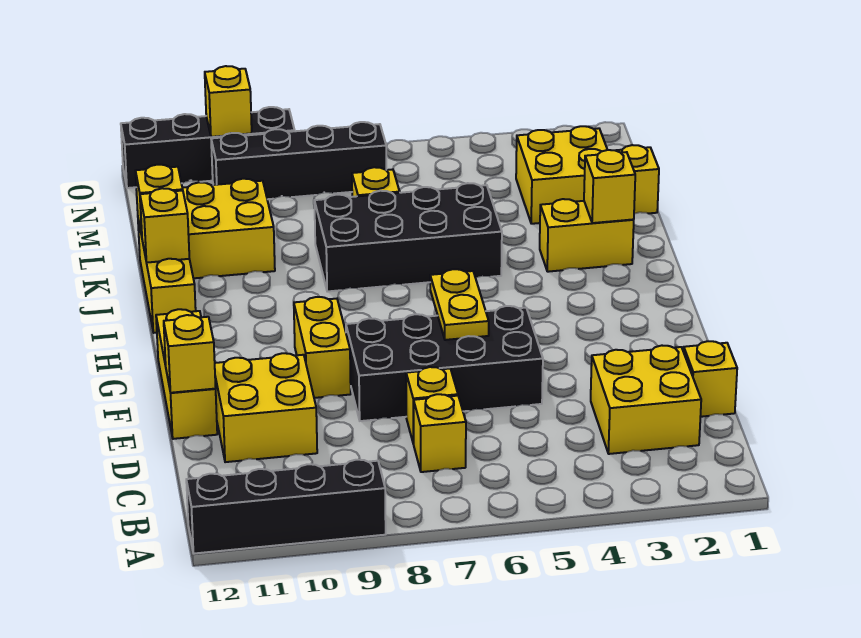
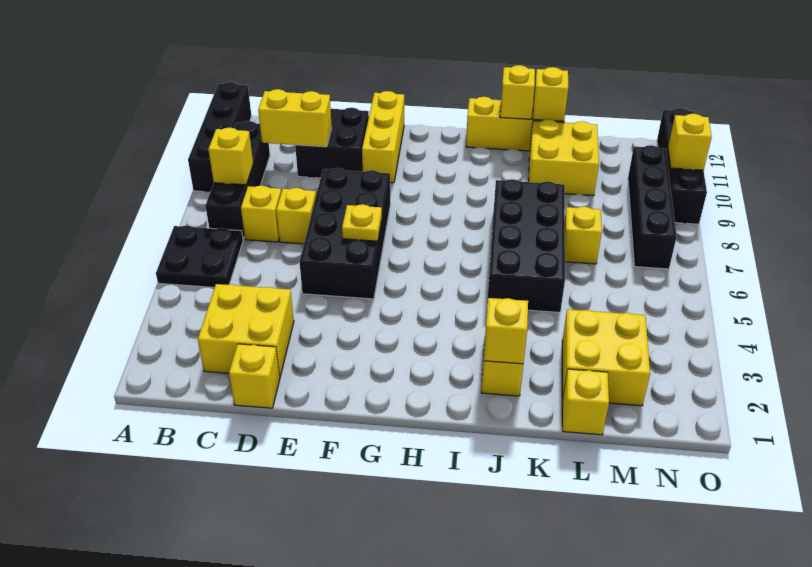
none -> black plate A5:B6 level 1
none -> black brick B7:B10 level 1
yellow brick D10:E11 level 1 -> black brick D10:E11 level 1
yellow brick E12:G12 level 1 -> yellow brick F10:F12 level 1
yellow brick E12 level 2 -> yellow brick B8 level 2
yellow plate F6:G6 level 2 -> yellow plate F6 level 2
yellow brick F9:G9 level 1 -> yellow brick C10:D10 level 2

